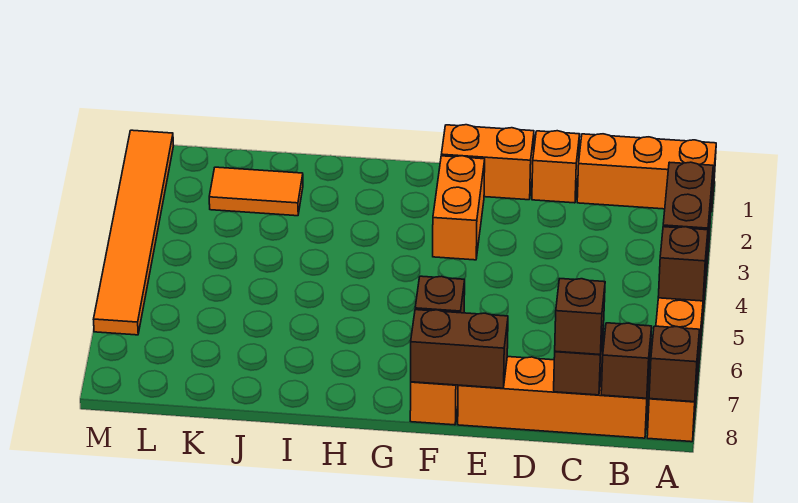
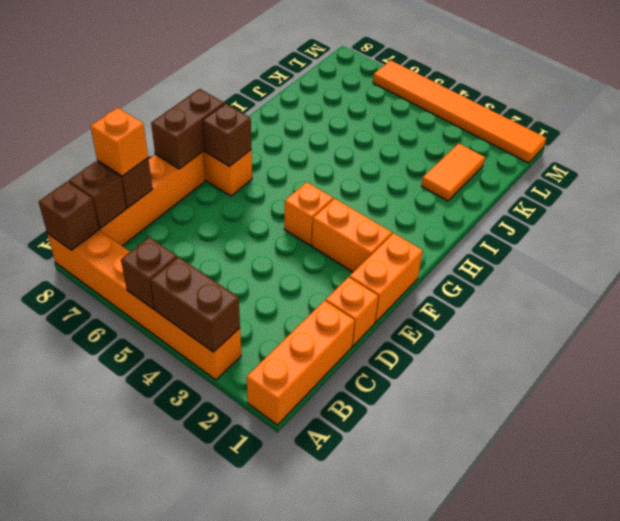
brown brick C8 level 3 -> orange brick C8 level 3
none -> orange brick F4 level 1

